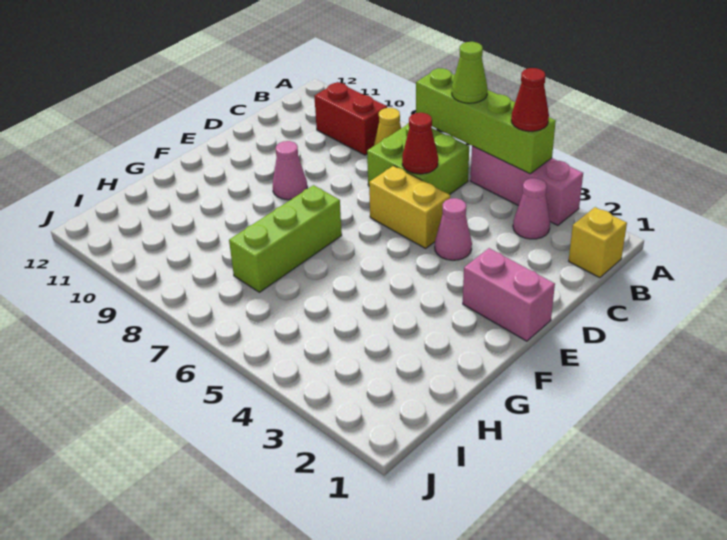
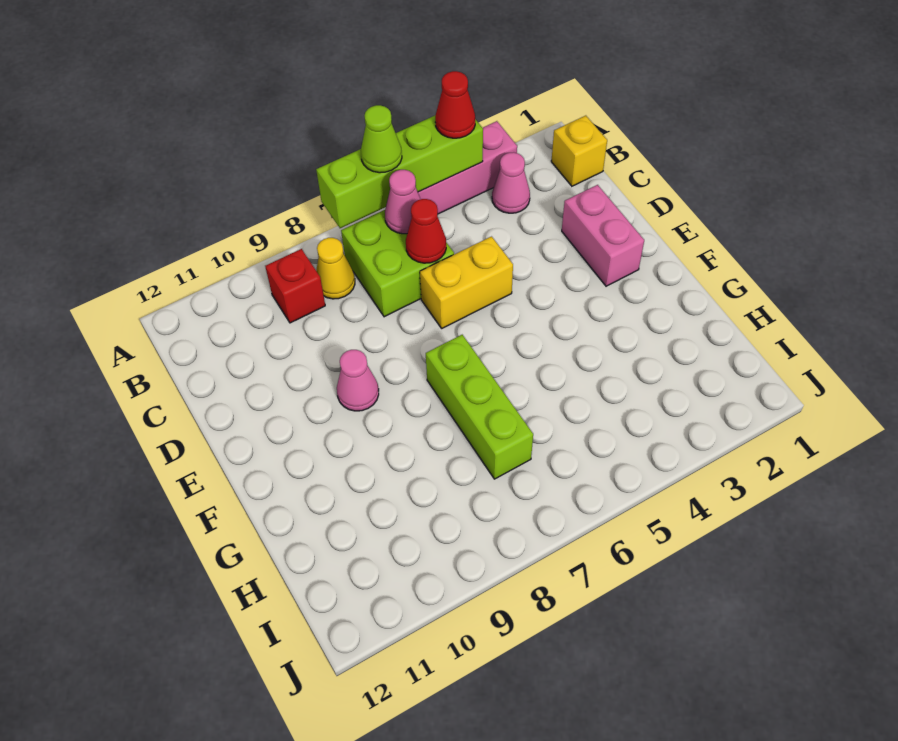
red brick B9:B10 level 1 -> red brick B9 level 1
pink cone D4 level 1 -> pink cone B6 level 2
pink brick E1:E2 level 1 -> pink brick D2:E2 level 1

